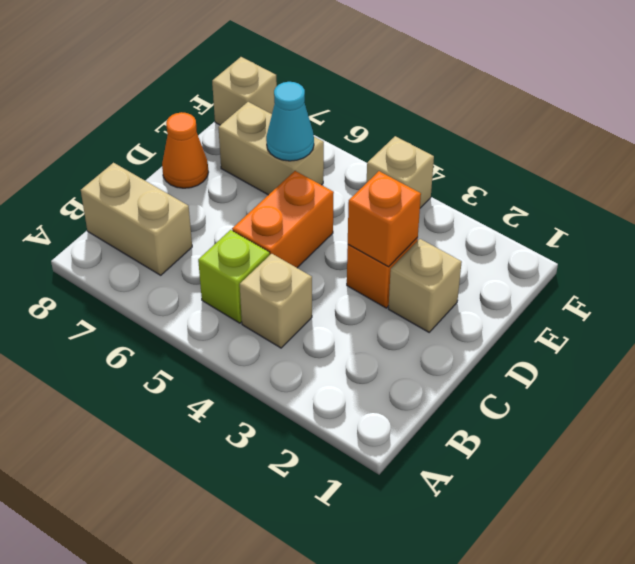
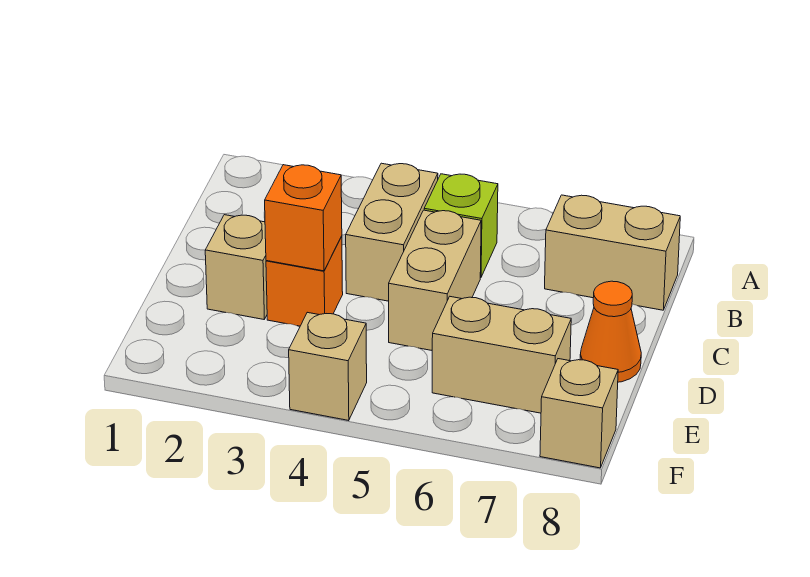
tan brick B4 level 1 -> tan brick B4:C4 level 1
orange brick C5:D5 level 1 -> tan brick C5:D5 level 1
cyan cone E6 level 2 -> none

